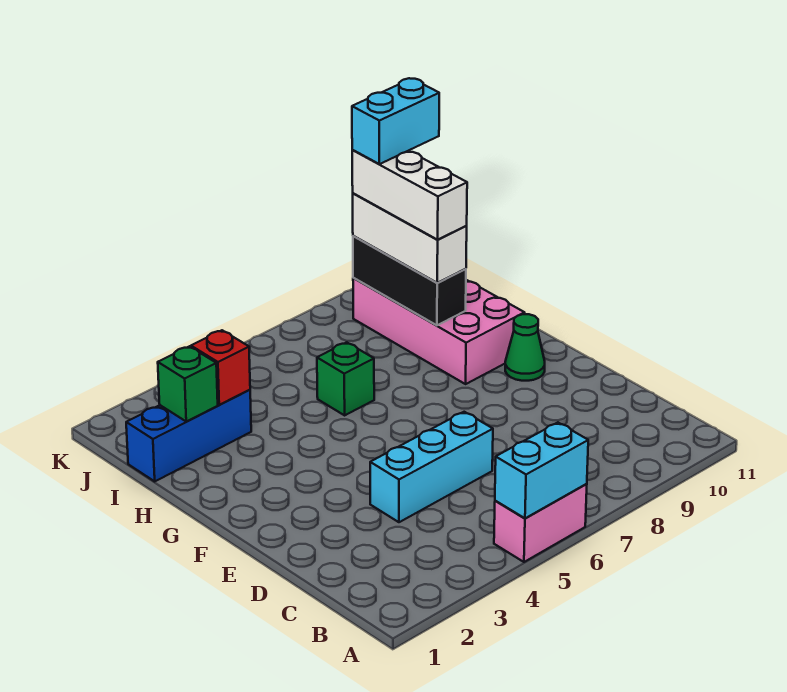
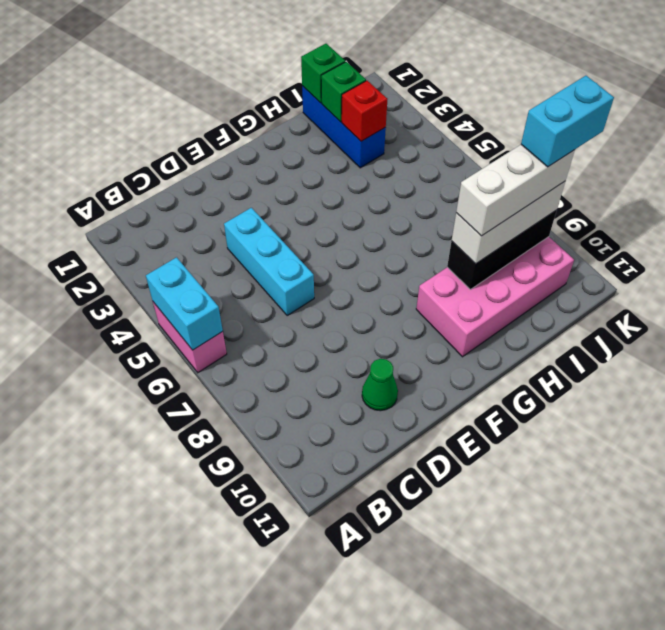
green cone F10 level 1 -> green cone D10 level 1
green brick H6 level 1 -> green brick I1 level 2
cyan brick J9:J10 level 5 -> cyan brick J9:K9 level 5

